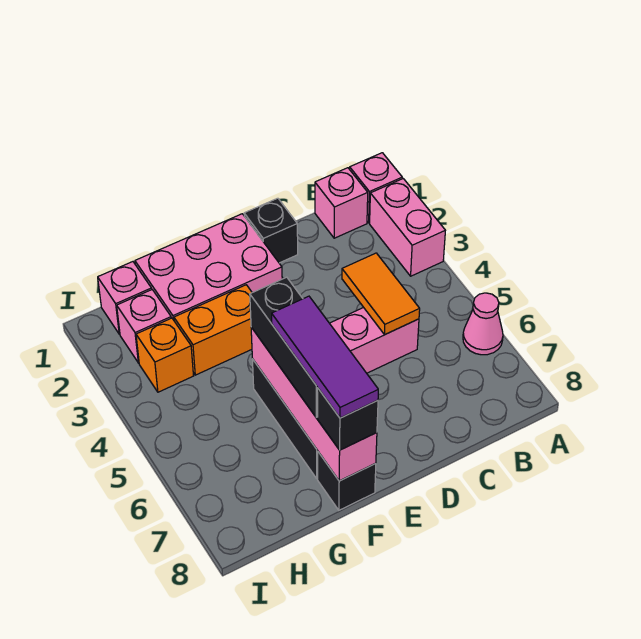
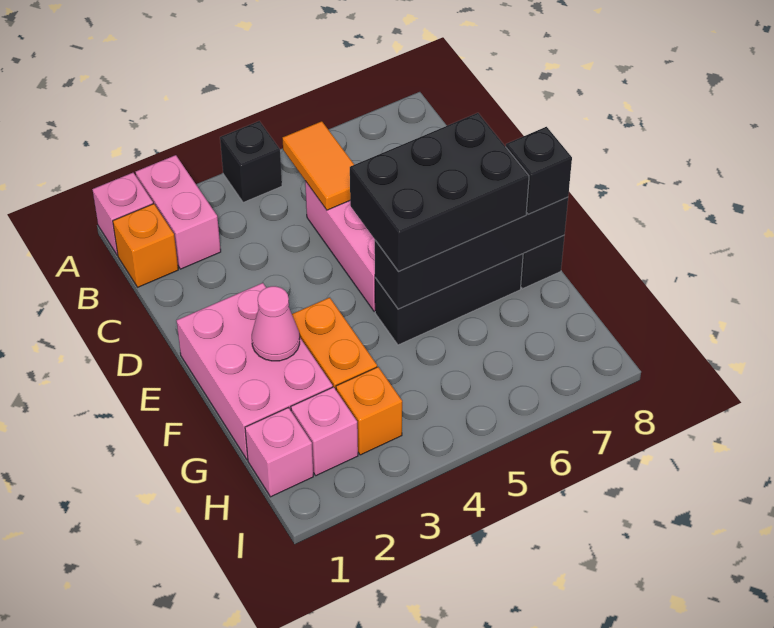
pink brick A2:A3 level 1 -> pink brick A2:B2 level 1
pink cone A6 level 1 -> pink cone F2 level 2
pink brick B1 level 1 -> orange brick B1 level 1
orange tile C4:C5 level 2 -> orange tile B5:C5 level 2
black brick D1 level 1 -> black brick A4 level 1
pink brick F5:F8 level 2 -> black brick F5:F8 level 2
black brick F5:F7 level 3 -> black brick E5:F7 level 3
purple tile F6:F8 level 4 -> none

